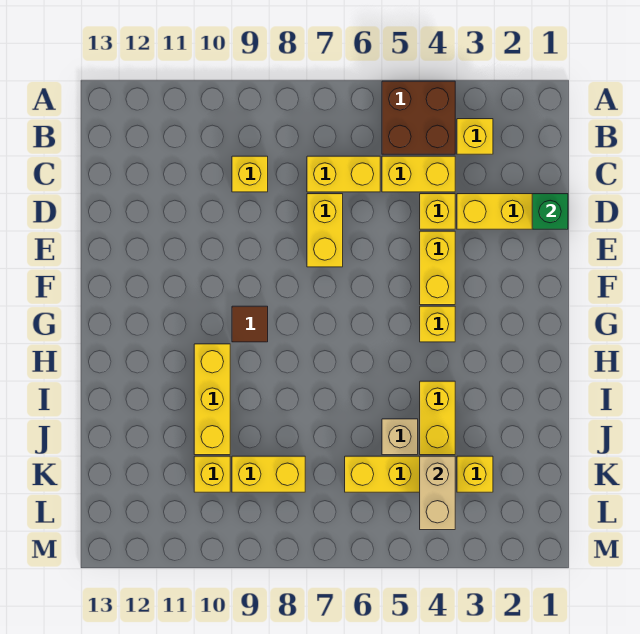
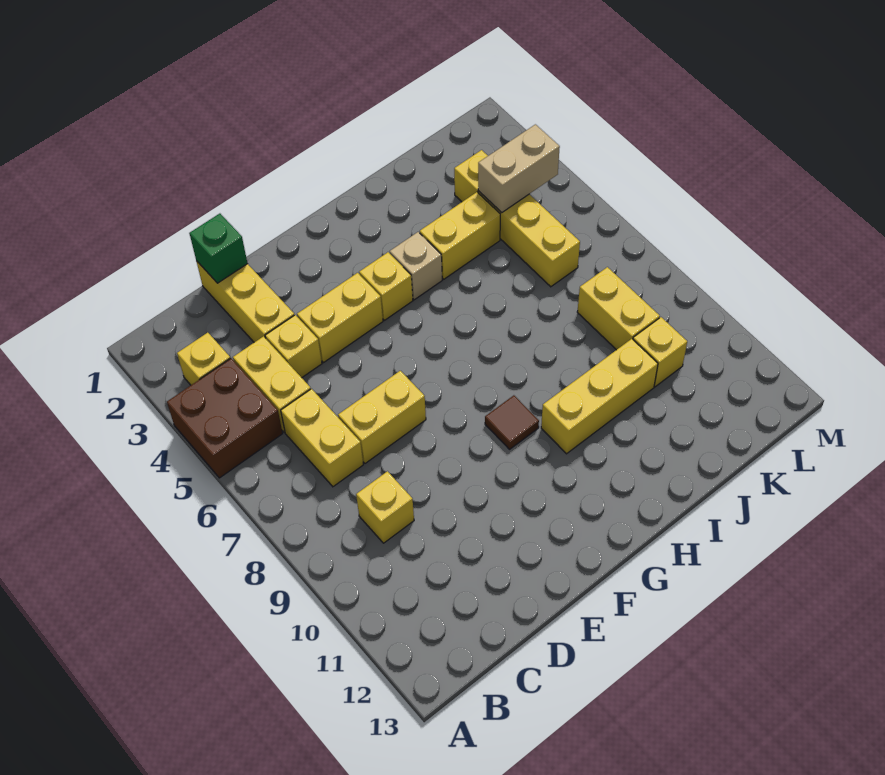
tan brick J5 level 1 -> tan brick H4 level 1

